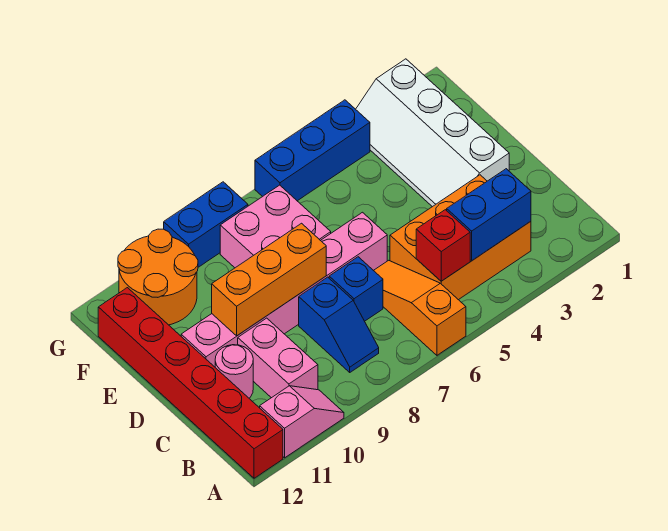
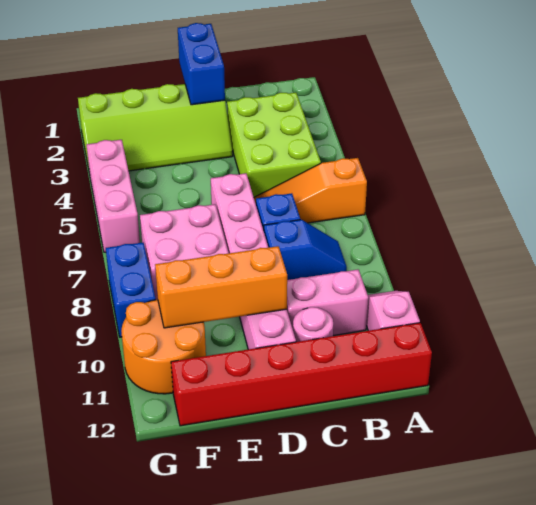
orange brick B3:C5 level 1 -> lime brick B3:C5 level 1
blue brick B3:B4 level 2 -> blue brick D1:D2 level 2
red brick B5 level 2 -> none
white slope D2:G3 level 1 top 2 -> lime slope D2:G3 level 1 top 2
orange brick D8:D10 level 2 -> orange brick D10:F10 level 2
blue brick G4:G6 level 1 -> pink brick G4:G6 level 1

